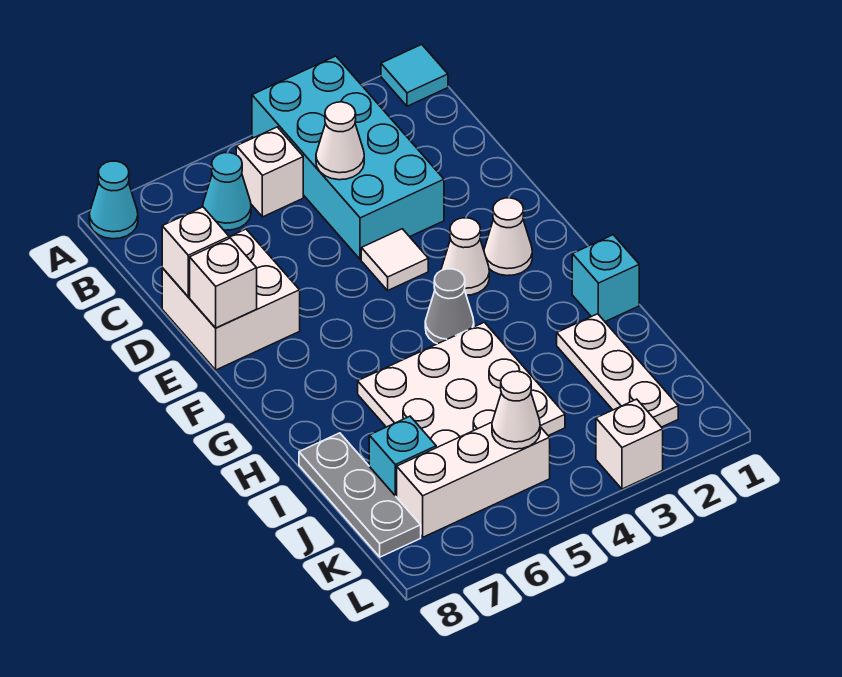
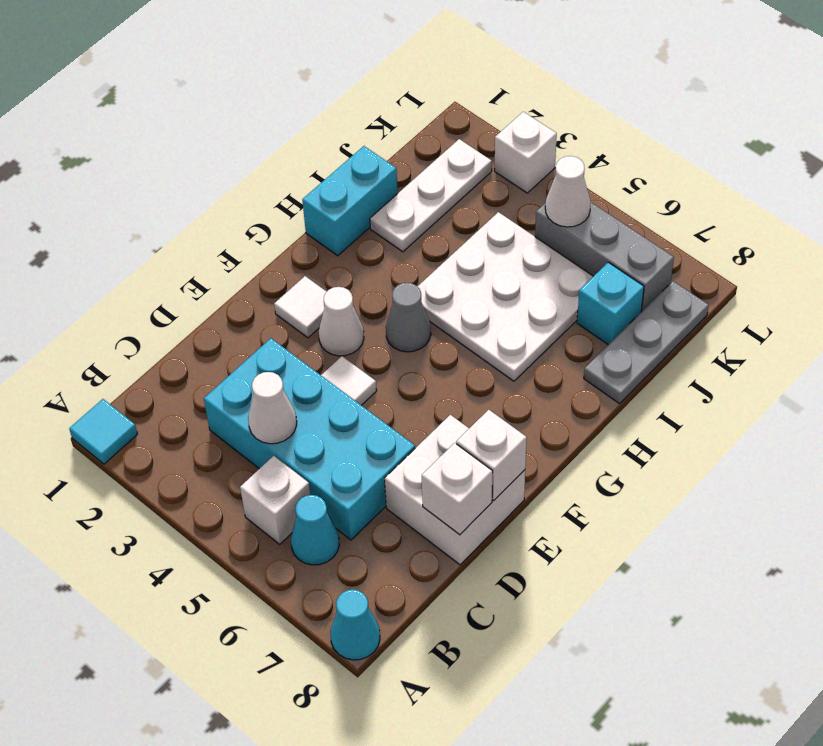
cyan brick A3:D4 level 1 -> cyan brick C3:D6 level 1
white cone F2 level 1 -> white tile F2 level 1
cyan brick H1 level 1 -> cyan brick H1:I1 level 1
white brick K5:K7 level 1 -> grey brick K5:K7 level 1

